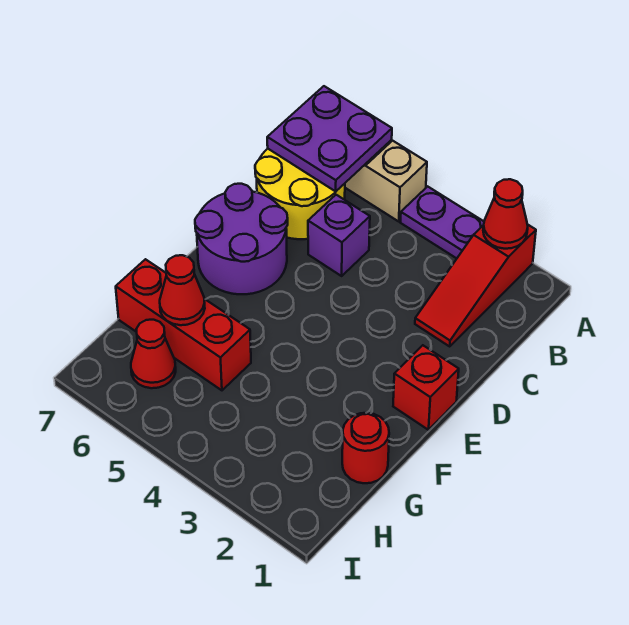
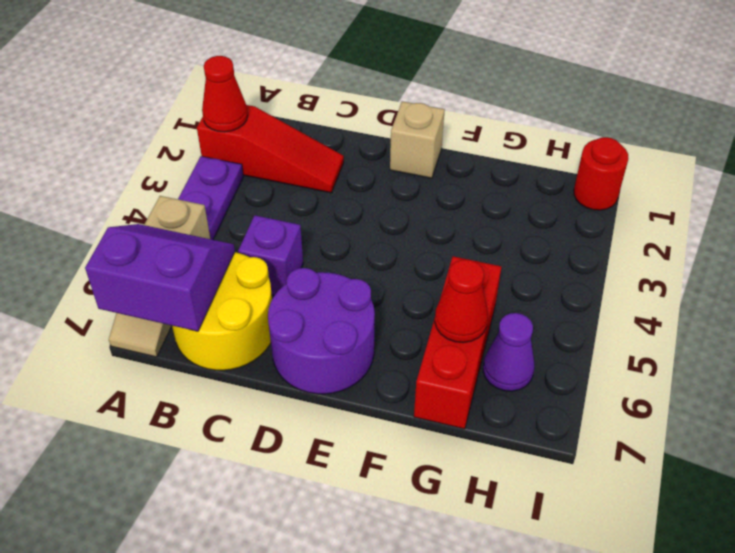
purple plate A6:B7 level 2 -> purple slope A6:B7 level 2 top 7
red brick E1 level 1 -> tan brick E1 level 1
red round brick G1 level 1 -> red round brick I1 level 1
red cone H6 level 1 -> purple cone H6 level 1

